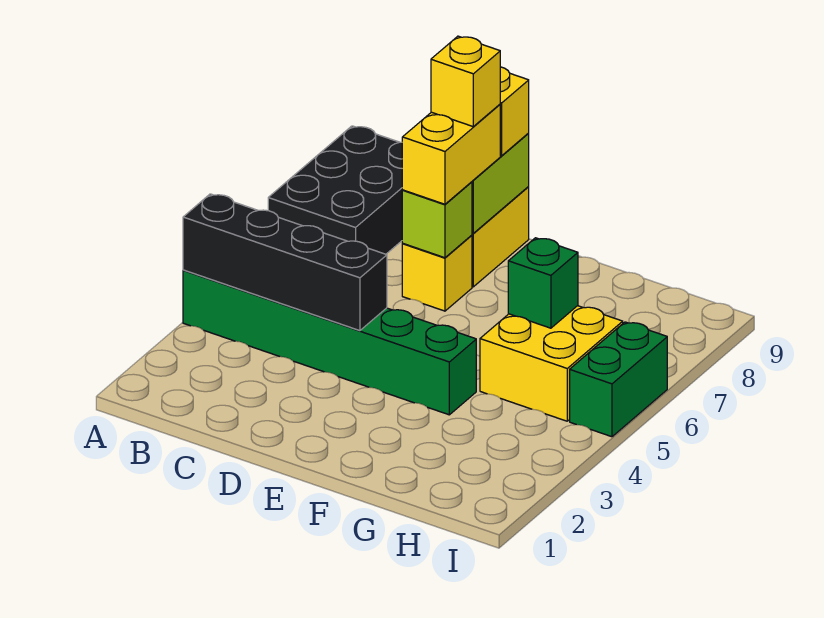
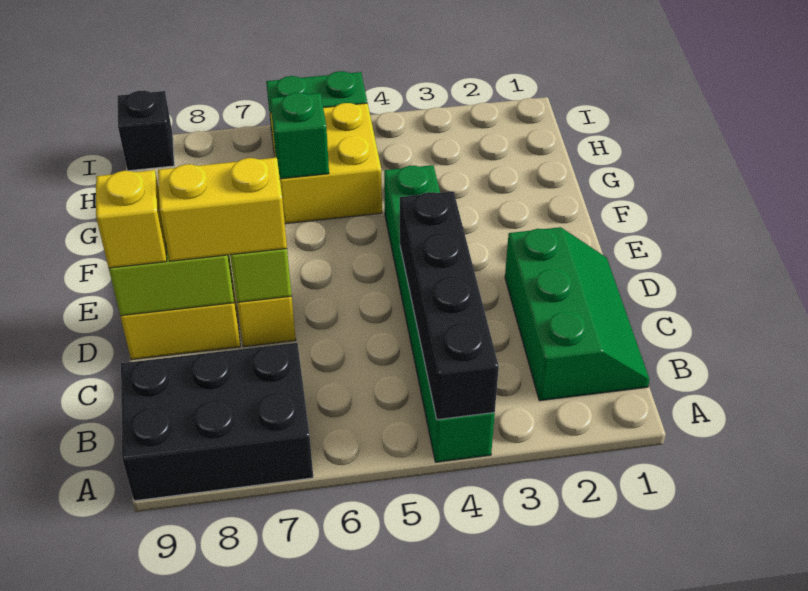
none -> green slope B1:D2 level 1 top 2
yellow brick D8 level 4 -> none
none -> black brick I9 level 1

